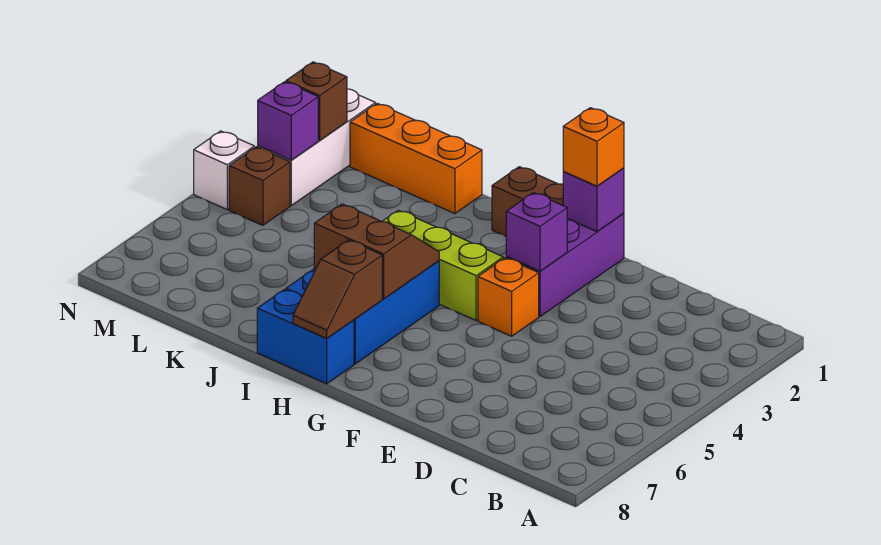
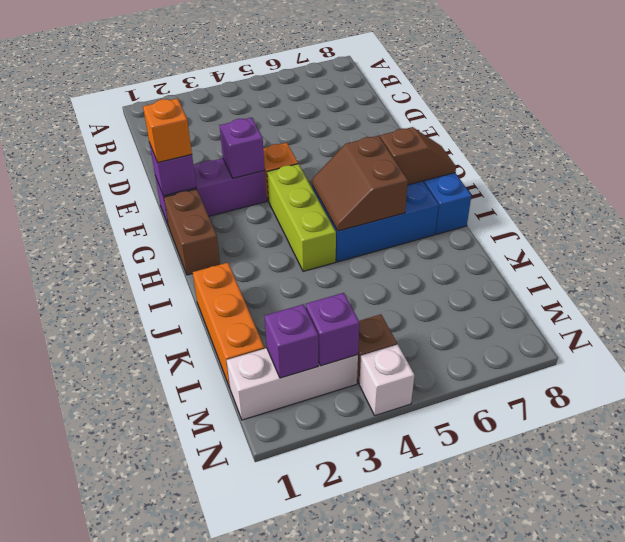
brown brick M2 level 2 -> purple brick M2 level 2

